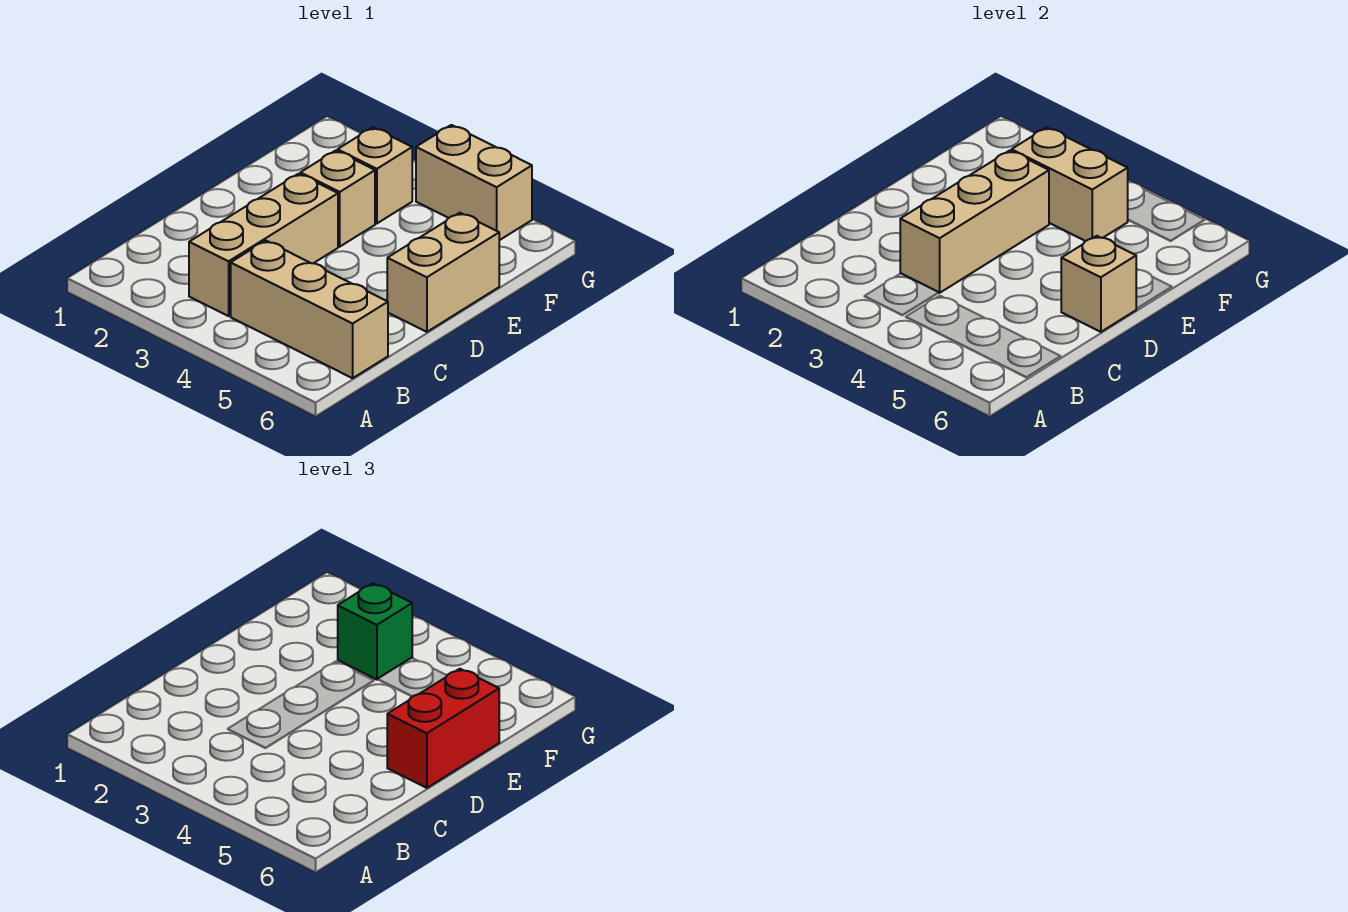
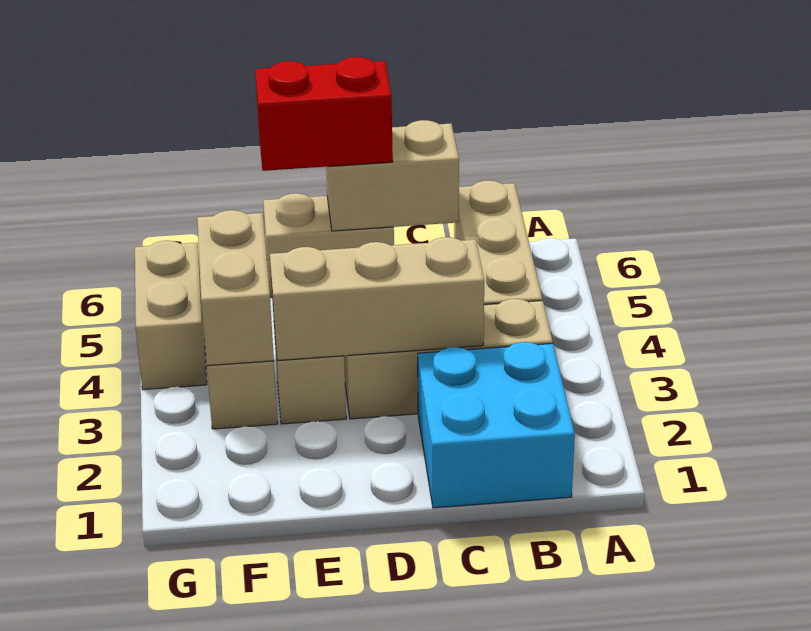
none -> cyan brick B1:C2 level 1
tan brick D6 level 2 -> tan brick C6:D6 level 2
green brick F3 level 3 -> none

